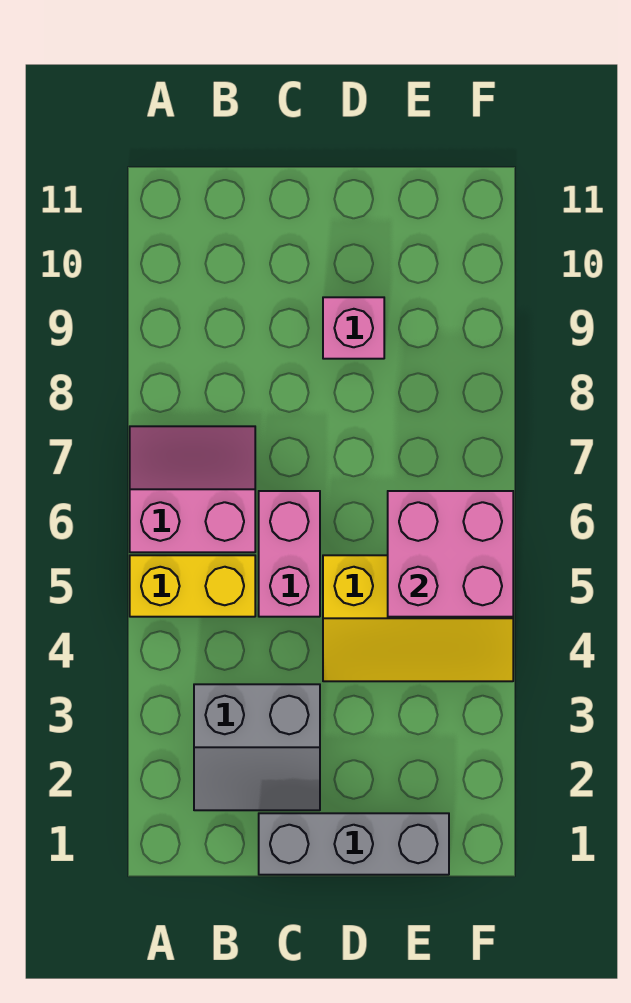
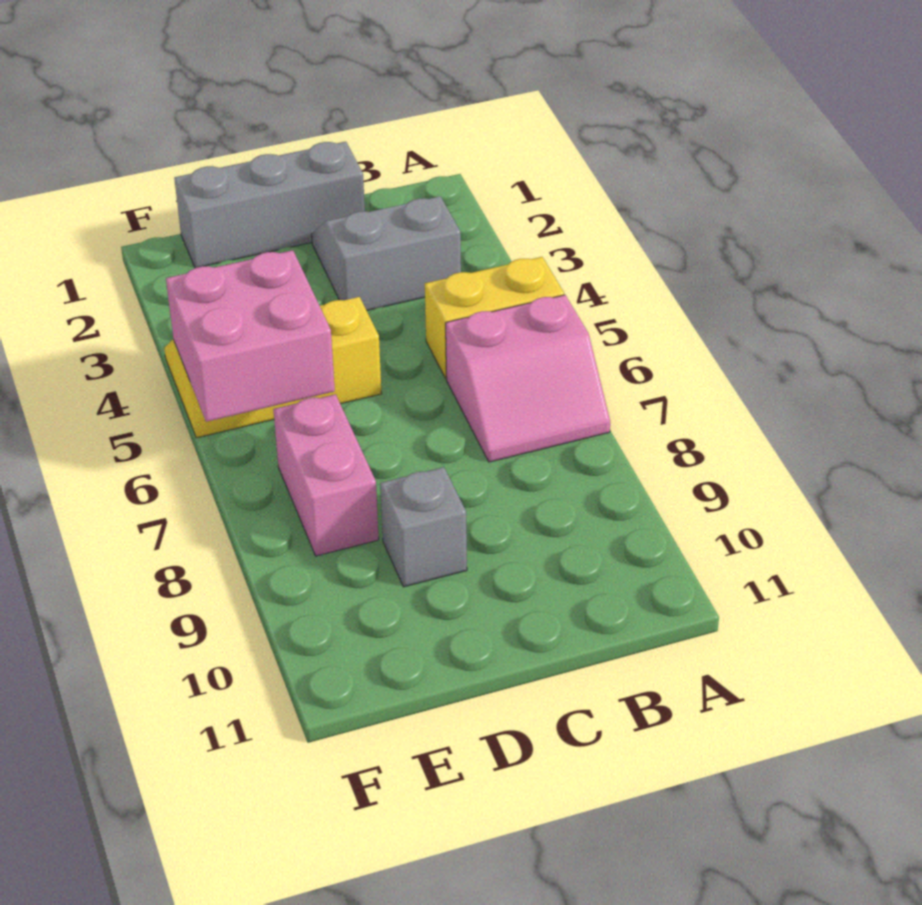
pink brick C5:C6 level 1 -> pink brick E7:E8 level 1
pink brick D9 level 1 -> grey brick D9 level 1

